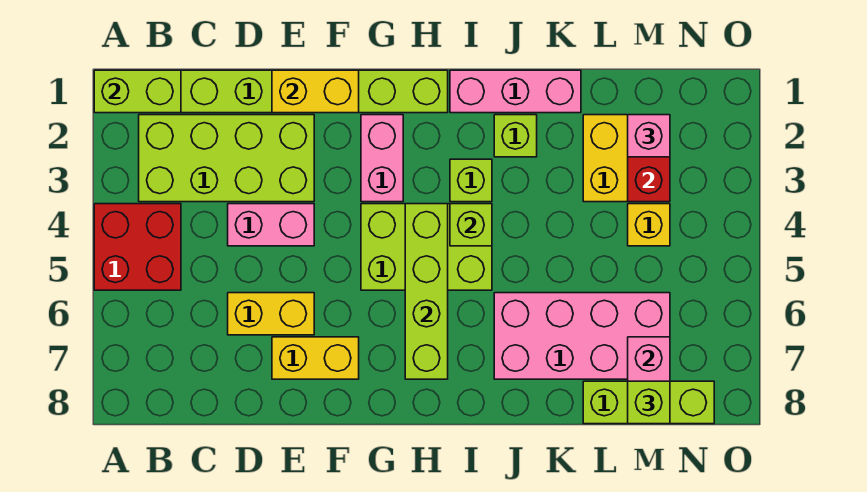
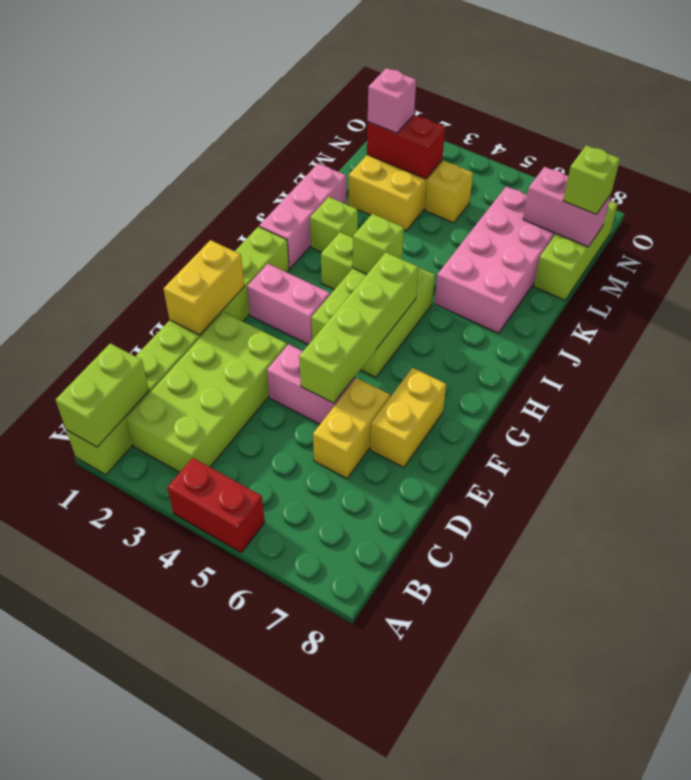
red brick A4:B5 level 1 -> red brick A4:A5 level 1
pink brick D4:E4 level 1 -> pink brick E4:E5 level 1
lime brick H4:H7 level 2 -> lime brick E5:H5 level 2

